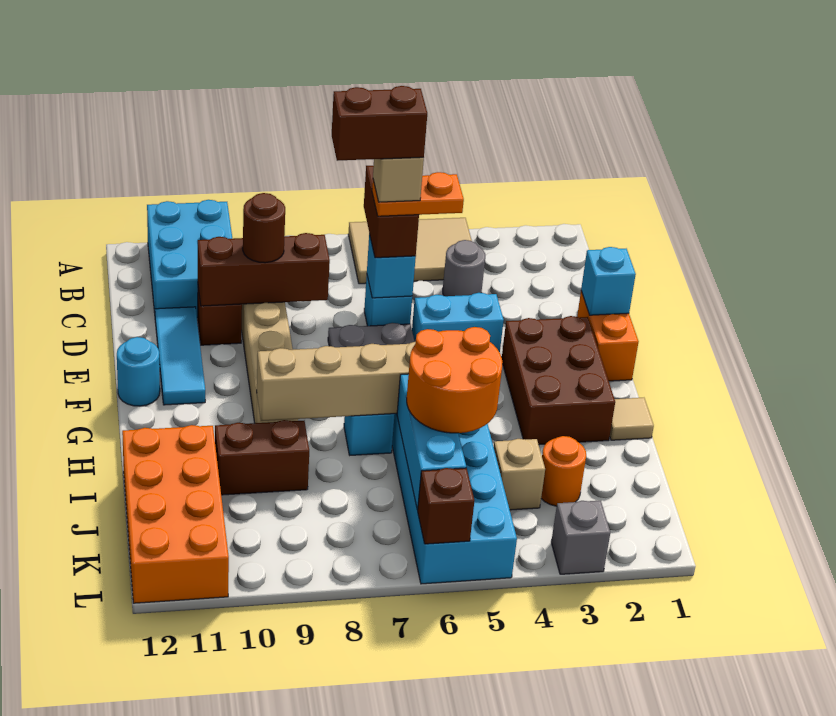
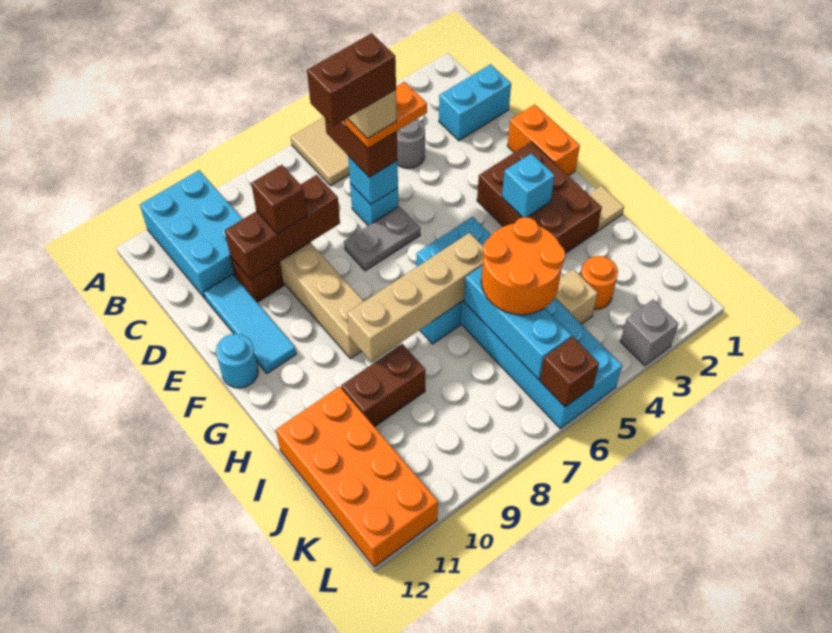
brown round brick D9 level 3 -> brown brick D9 level 3
cyan brick E1 level 2 -> cyan brick G3 level 2
cyan brick E4:E5 level 1 -> cyan brick C1:C2 level 1

